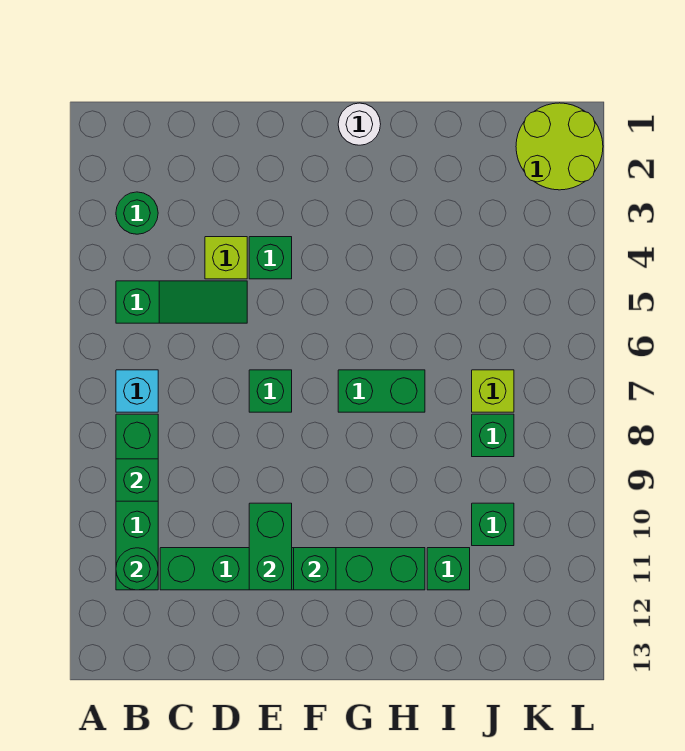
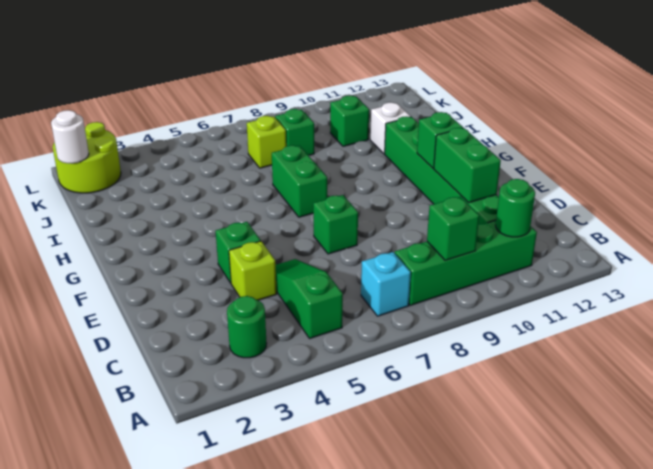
green brick E10:E11 level 2 -> green brick D11:E11 level 2
white round brick G1 level 1 -> white round brick K1 level 2
green brick I11 level 1 -> white brick I11 level 1

